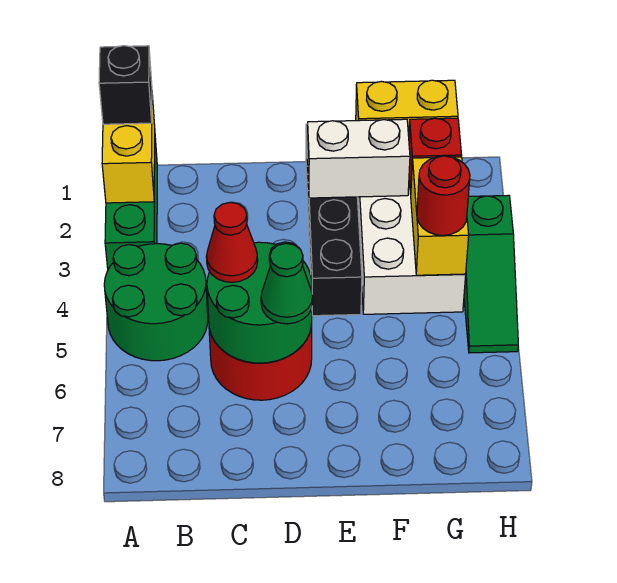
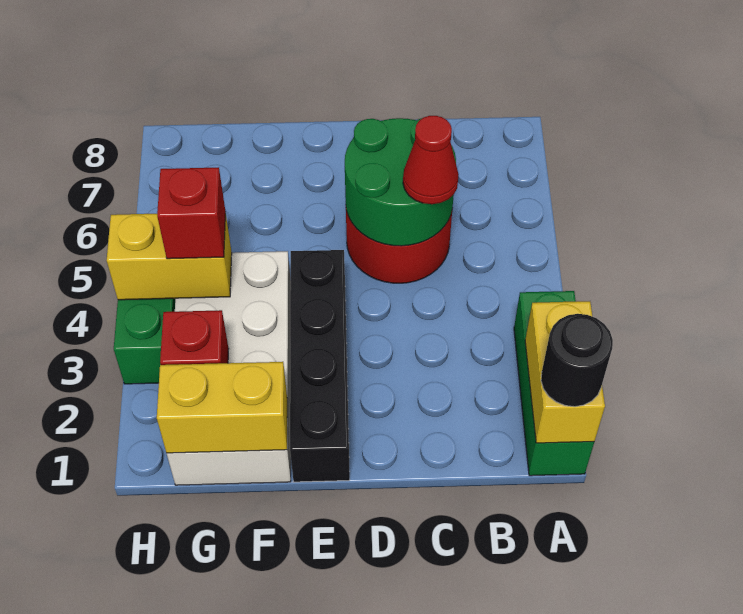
black brick A1 level 3 -> black round brick A1 level 3
green round brick A4:B5 level 1 -> none
green cone D6 level 3 -> none
white brick E2:F2 level 2 -> none
yellow brick G3:G4 level 2 -> yellow brick G4:H4 level 2
red round brick G4 level 3 -> red brick G4 level 3

